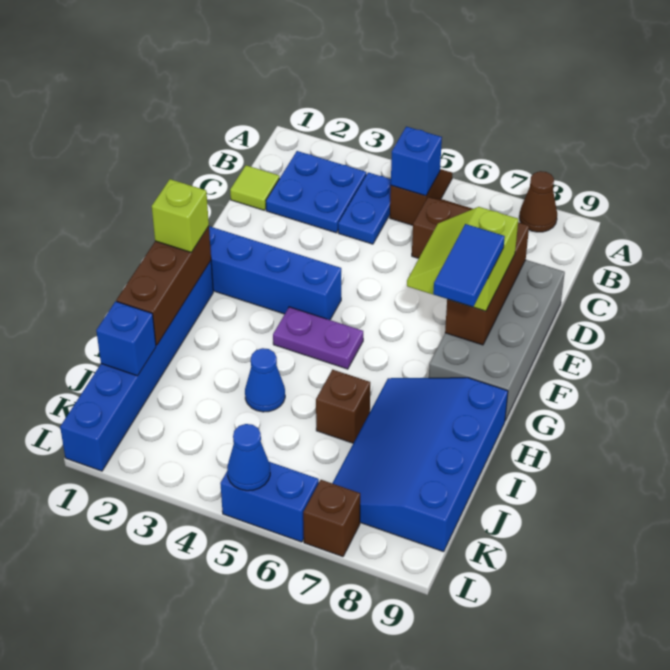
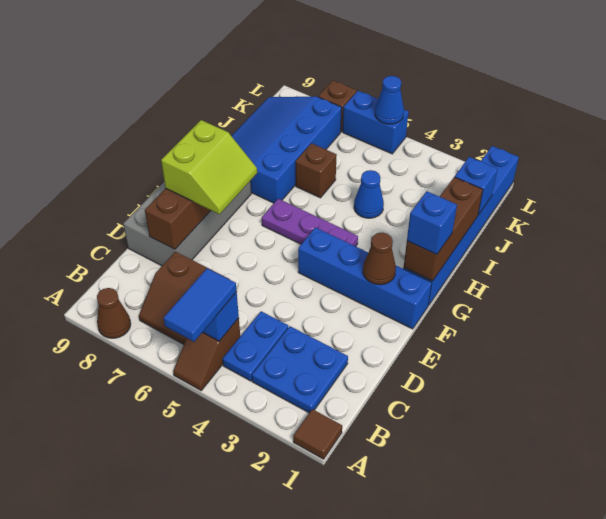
none -> brown tile A1 level 1
lime tile C1 level 1 -> none
none -> brown cone F2 level 2
blue tile F8:G8 level 4 -> blue tile A5:B5 level 3
lime brick G1 level 3 -> blue brick G1 level 3
purple plate G4:G5 level 1 -> purple plate G4:G6 level 1
blue slope H7:K9 level 1 top 9 -> blue slope H7:K9 level 1 top 7

